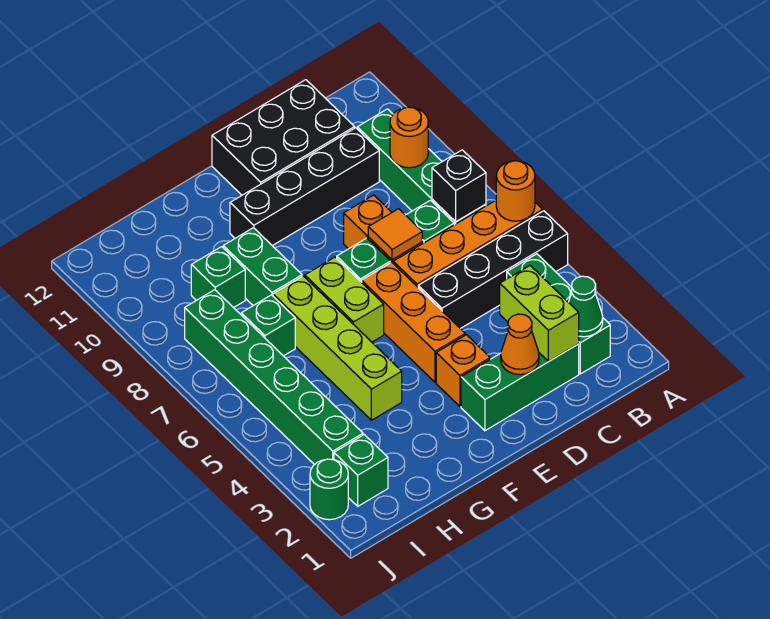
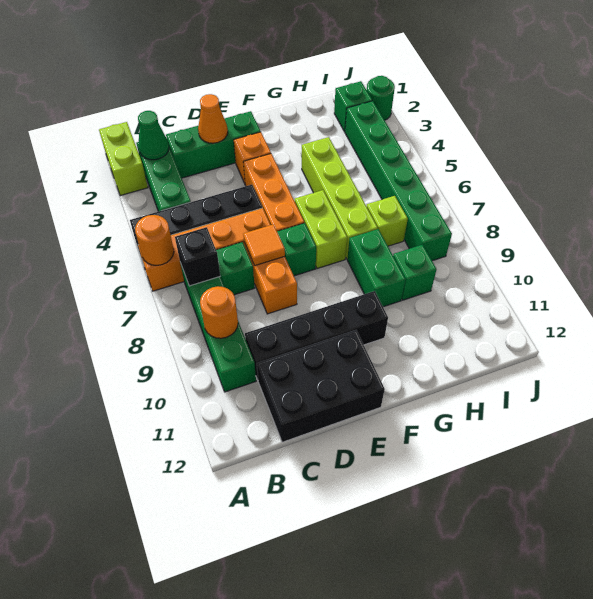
lime brick C2:C3 level 2 -> lime brick A1:A2 level 1
green brick H7 level 1 -> lime brick H7 level 1

